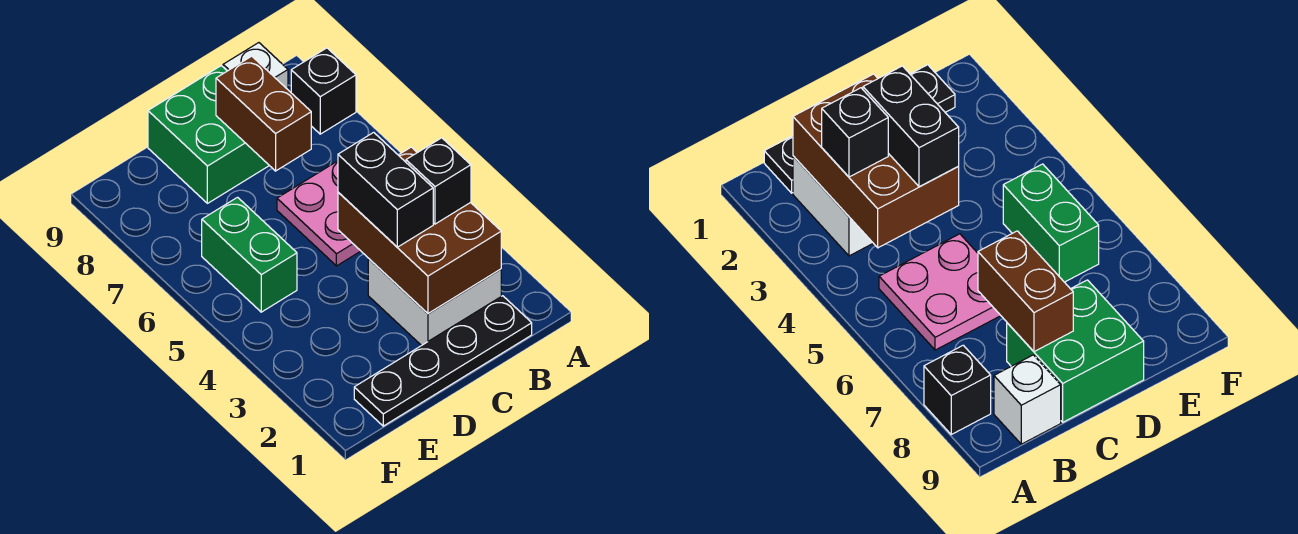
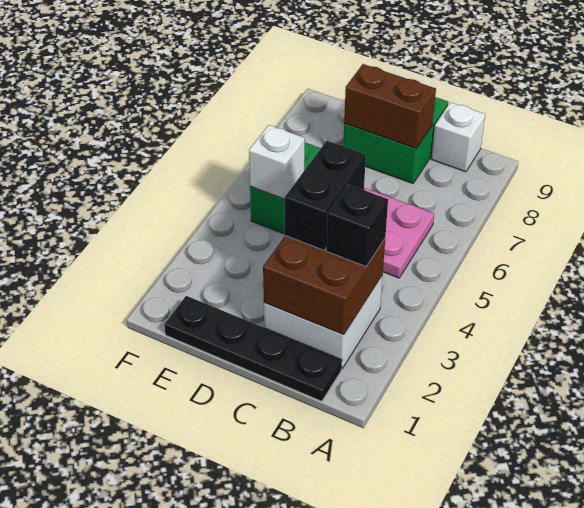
black brick A8 level 1 -> none
brown brick B2:C4 level 2 -> brown brick B2:C3 level 2
brown brick C7:C8 level 2 -> brown brick C8:D8 level 2
none -> white brick E5 level 2

